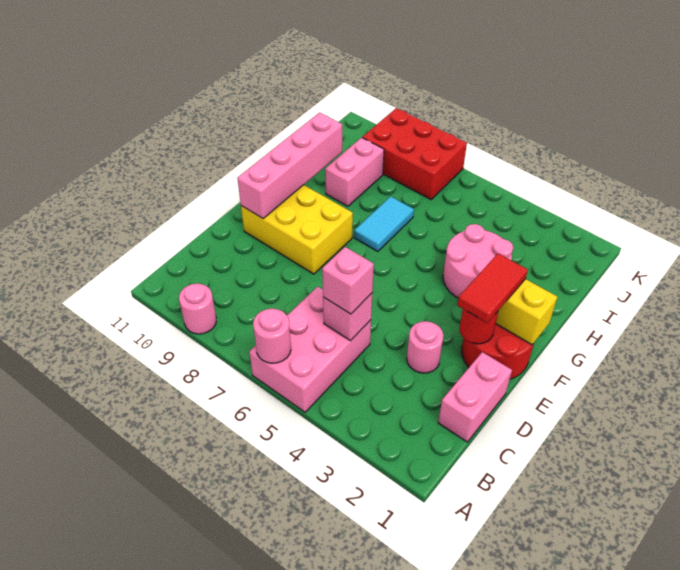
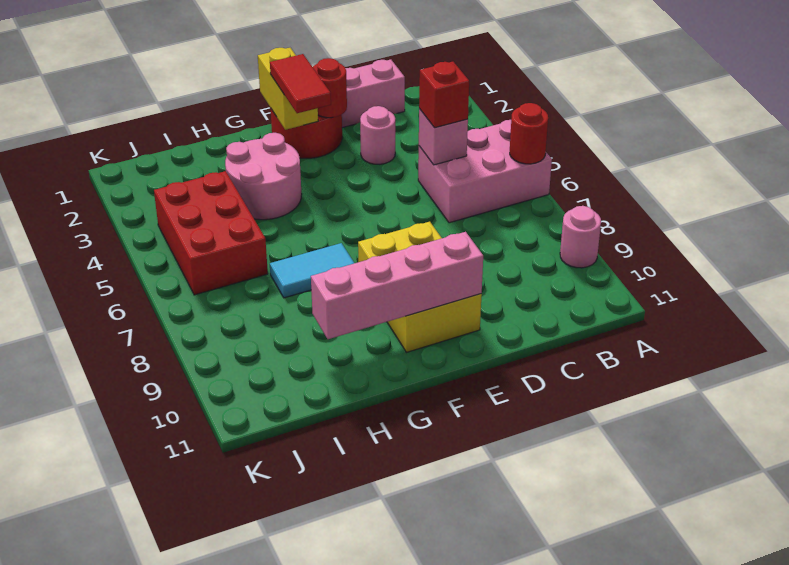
pink round brick A6 level 2 -> red round brick A6 level 2
pink brick C5 level 3 -> red brick C5 level 3
red tile E2:F2 level 3 -> red tile F2:F3 level 3
pink brick H9:I9 level 1 -> none
red brick J7:K9 level 1 -> red brick I4:J6 level 1

